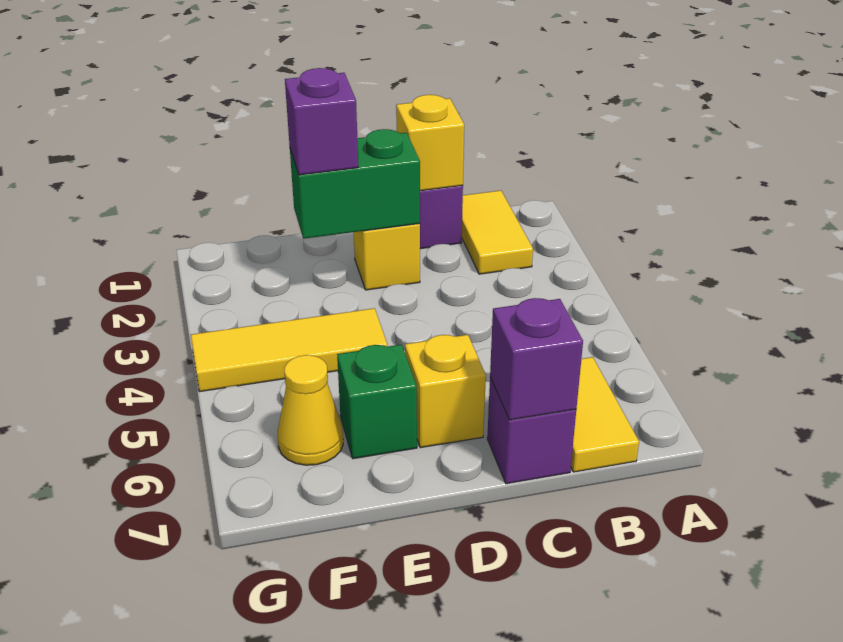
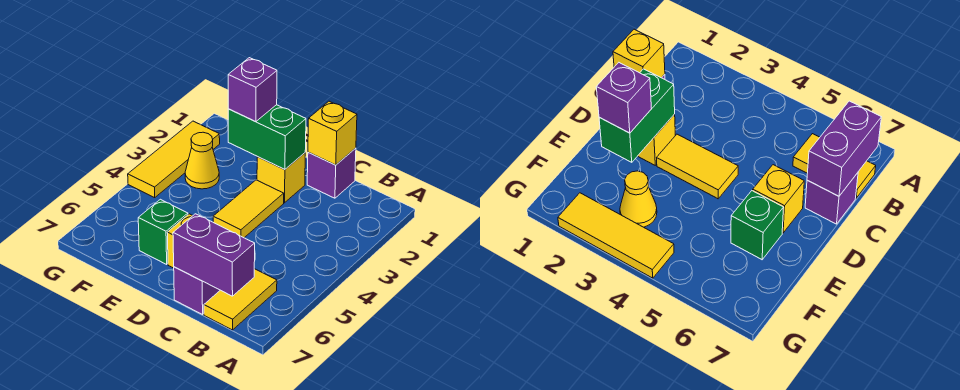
yellow tile B1:B2 level 1 -> yellow tile D3:D4 level 1
purple brick C7 level 2 -> purple brick B7:C7 level 2
yellow tile E4:G4 level 1 -> yellow tile G2:G4 level 1
yellow cone F6 level 1 -> yellow cone F3 level 1

